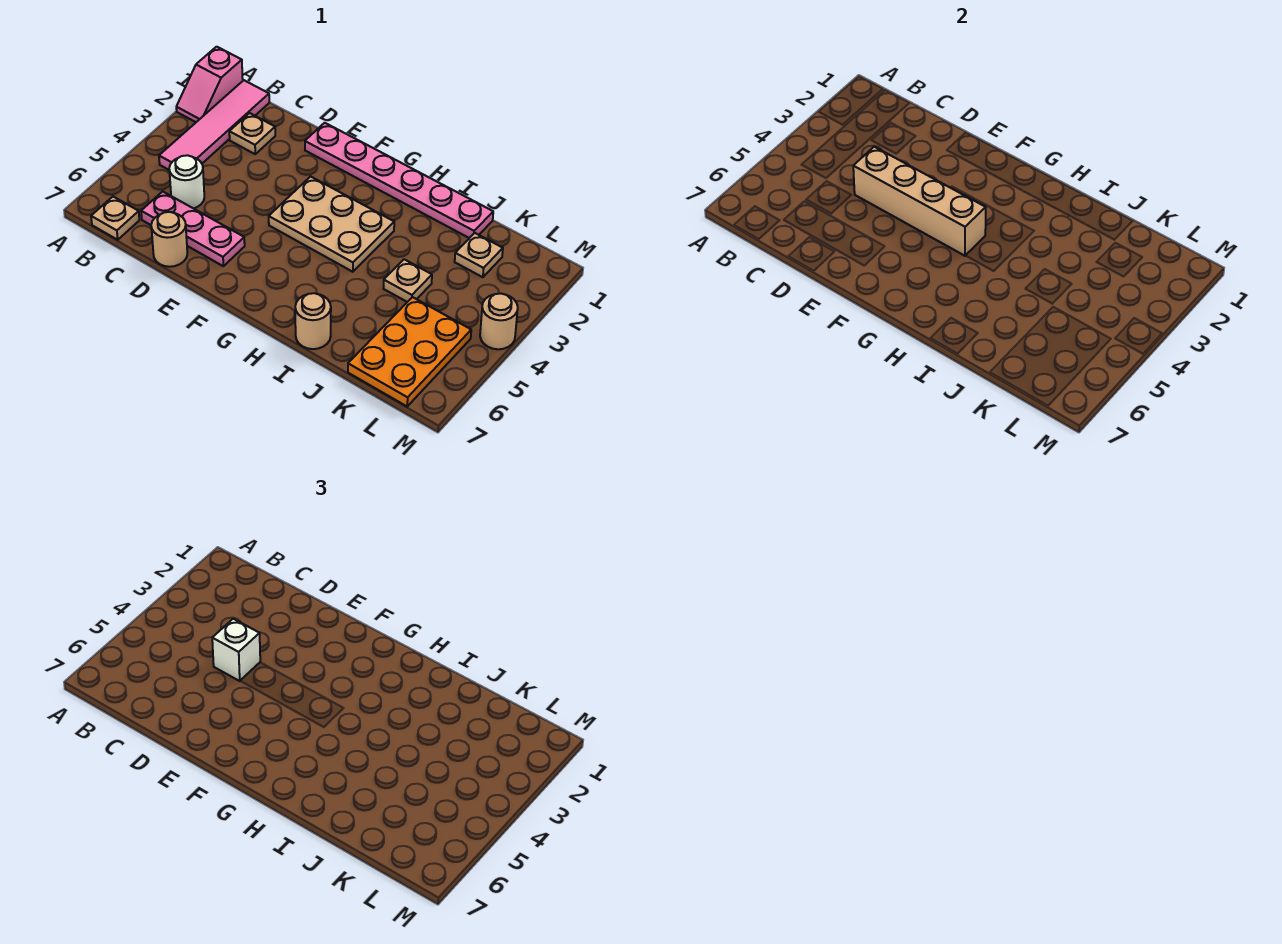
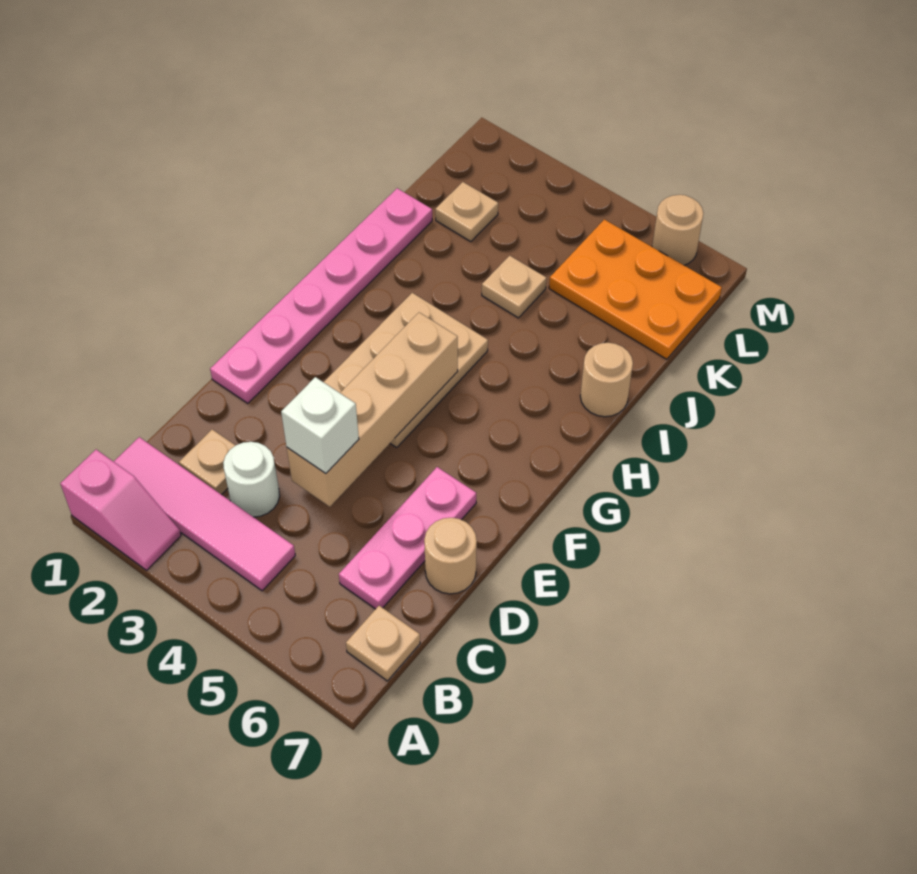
white round brick C5 level 1 -> white round brick C3 level 1
tan round brick M4 level 1 -> tan round brick M6 level 1

